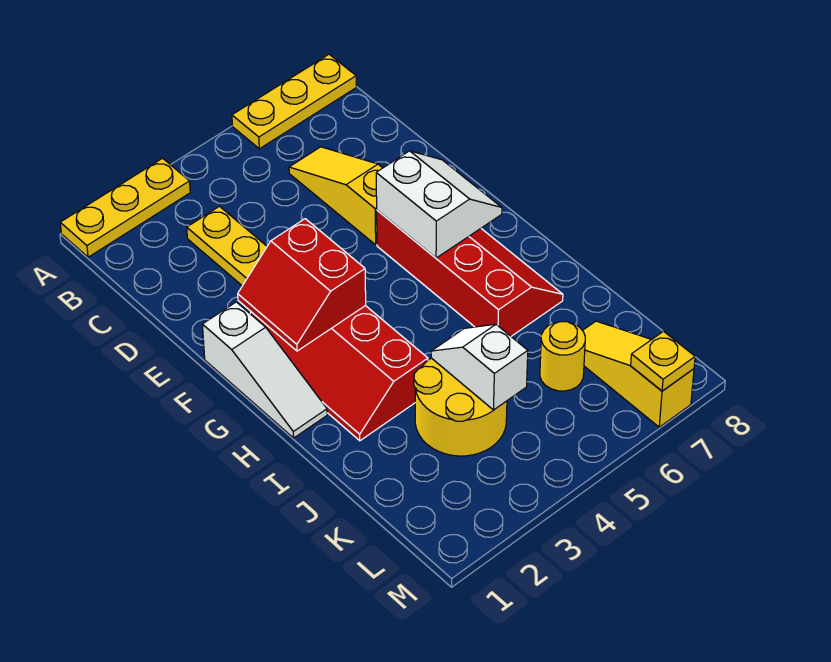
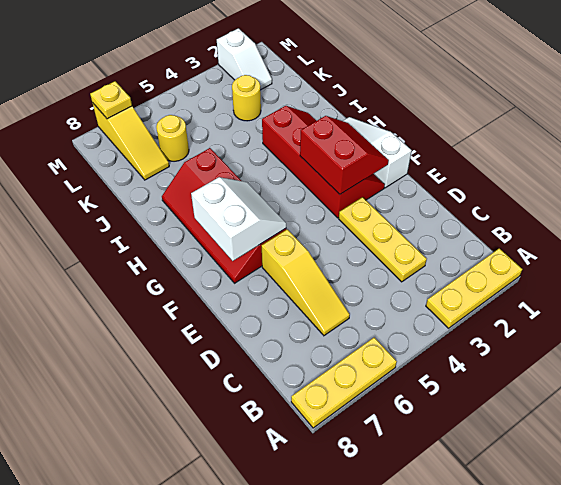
white slope F6:G7 level 2 top 6 -> white slope F6:G7 level 2 top 7
yellow round brick J3:K4 level 1 -> yellow round brick K3 level 1
white slope J4:K4 level 2 top K -> white slope L2:M2 level 1 top M

